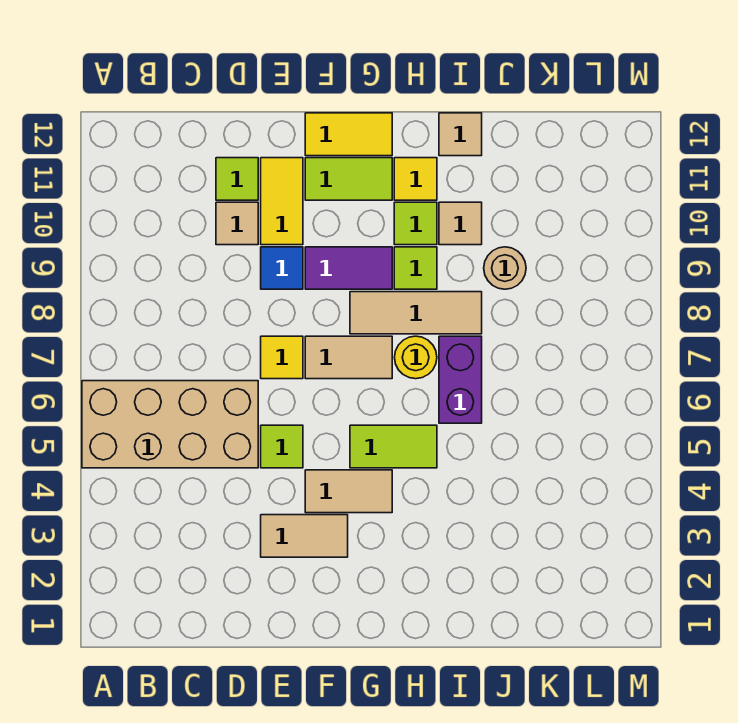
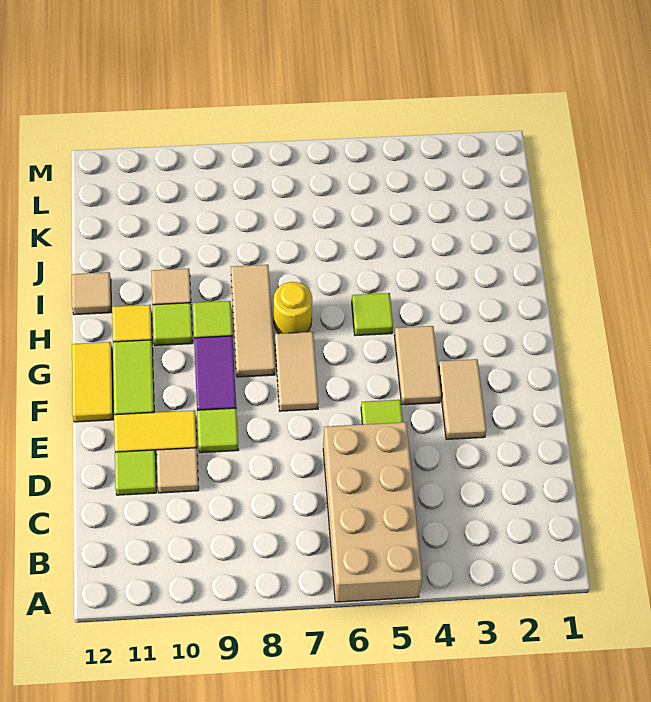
yellow tile E7 level 1 -> none
blue tile E9 level 1 -> lime tile E9 level 1
lime tile G5:H5 level 1 -> lime tile H5 level 1
purple brick I6:I7 level 1 -> none
tan round brick J9 level 1 -> none

